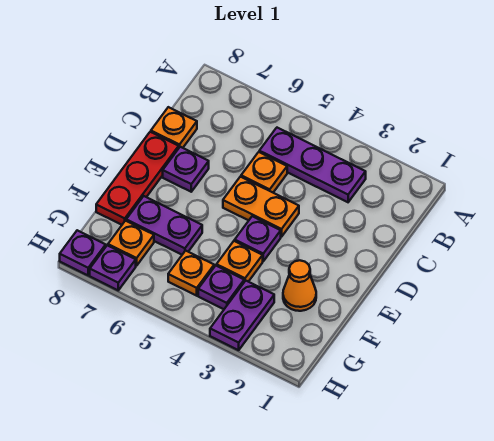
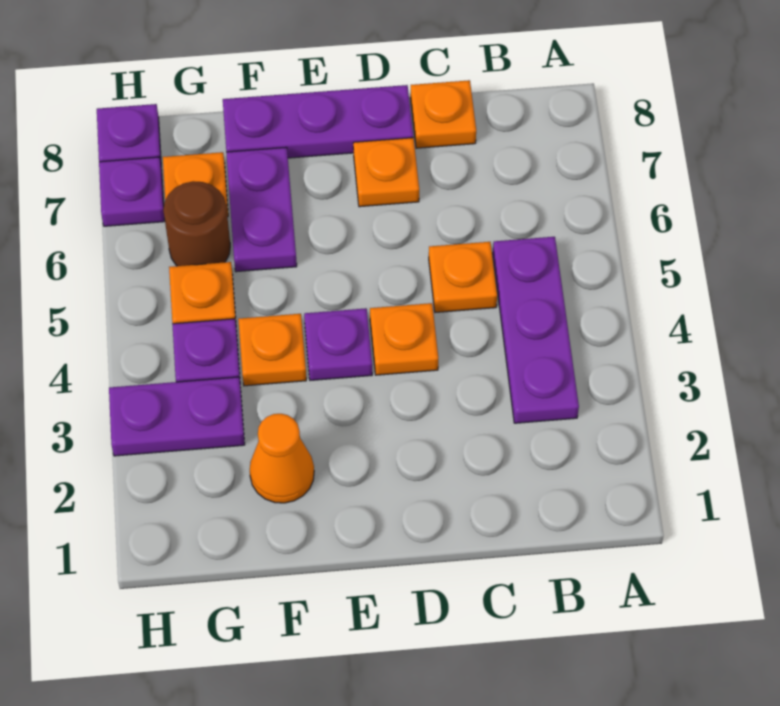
orange plate D4:D5 level 1 -> orange plate D4 level 1
purple plate D7 level 1 -> orange plate D7 level 1
red plate D8:F8 level 1 -> purple plate D8:F8 level 1
none -> brown round brick G6 level 1

